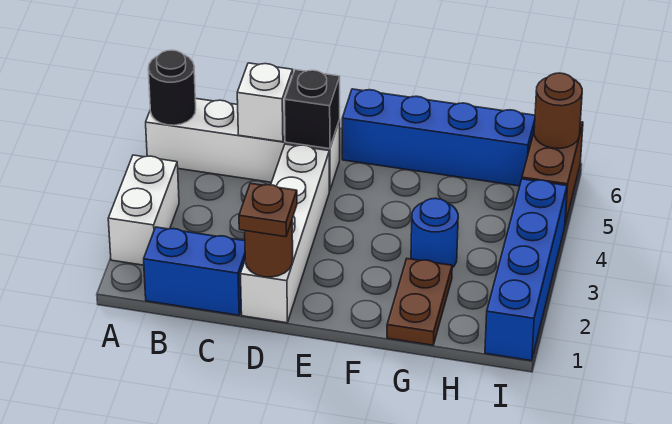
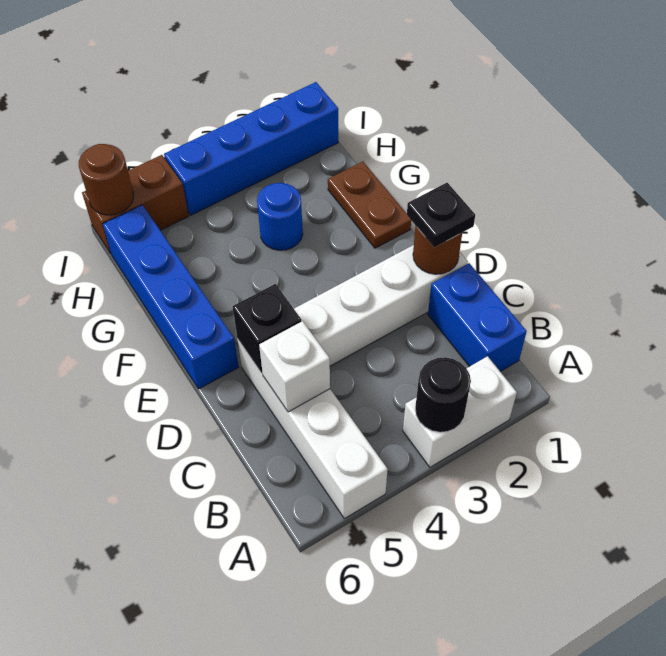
black round brick A5 level 2 -> black round brick A3 level 2
brown plate D1 level 3 -> black plate D1 level 3
brown plate G1:G2 level 1 -> brown plate F1:G1 level 1

